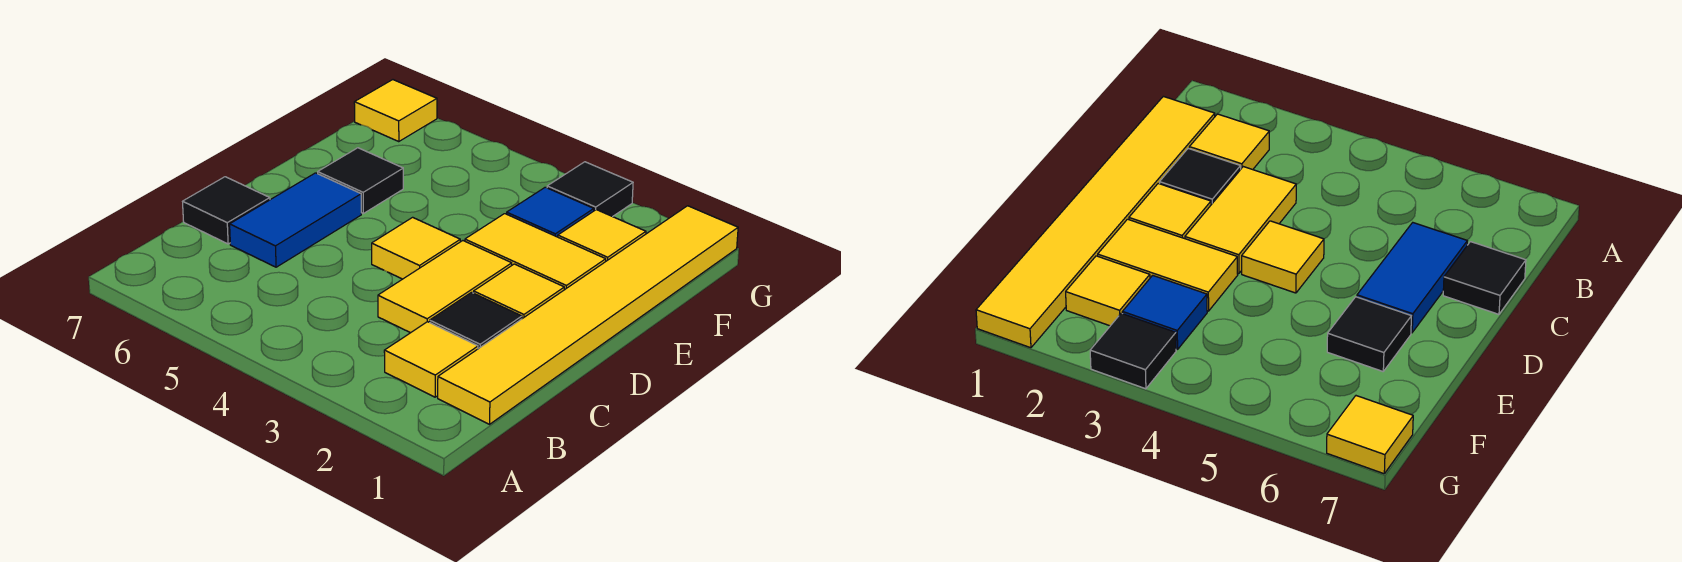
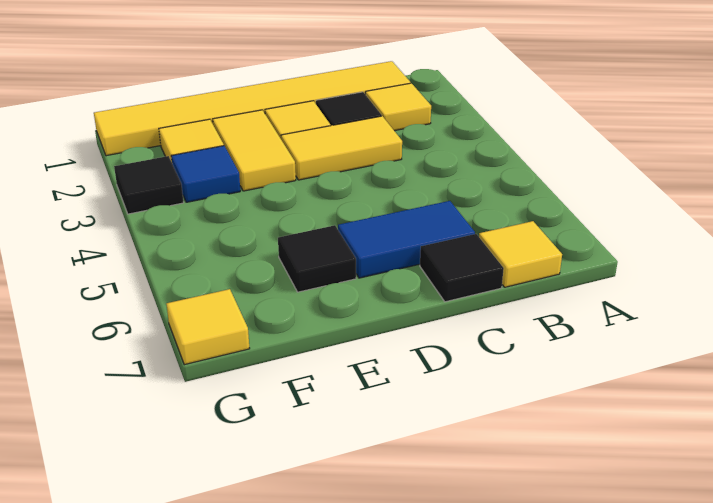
yellow tile D4 level 1 -> yellow tile B7 level 1

